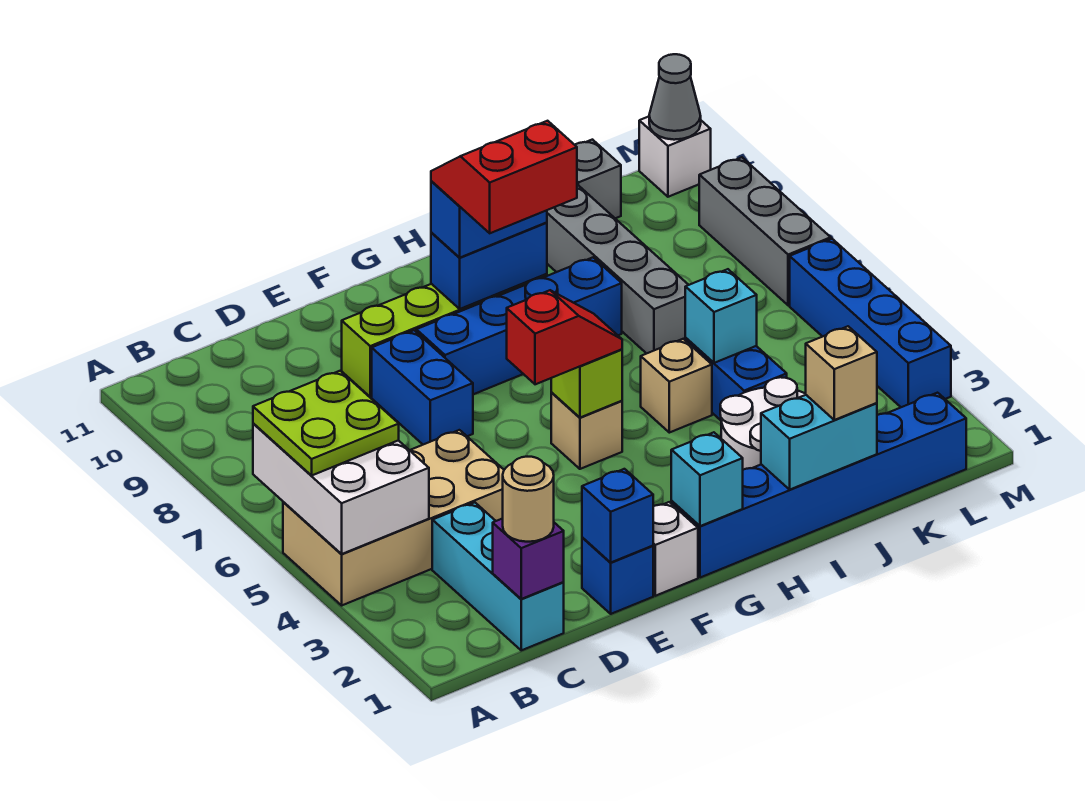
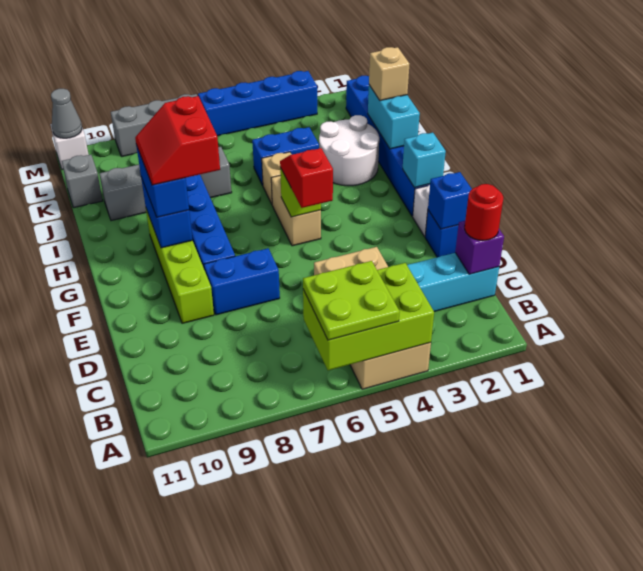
white brick A4:B6 level 2 -> lime brick A4:B6 level 2
tan round brick C1 level 3 -> red round brick C1 level 3
tan brick G5 level 1 -> tan brick G5:H5 level 1
cyan brick J5 level 2 -> none

